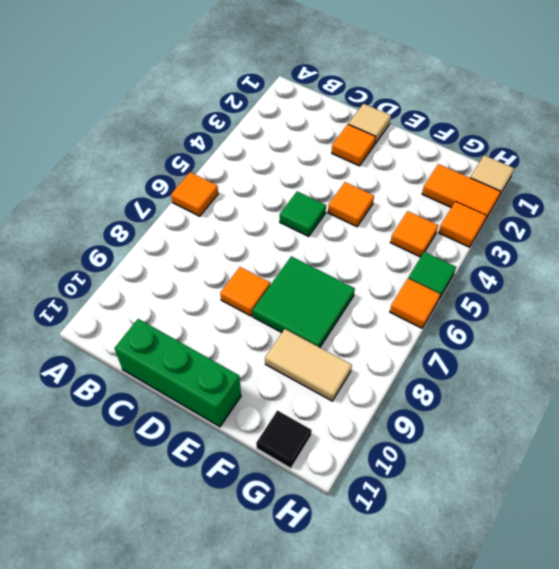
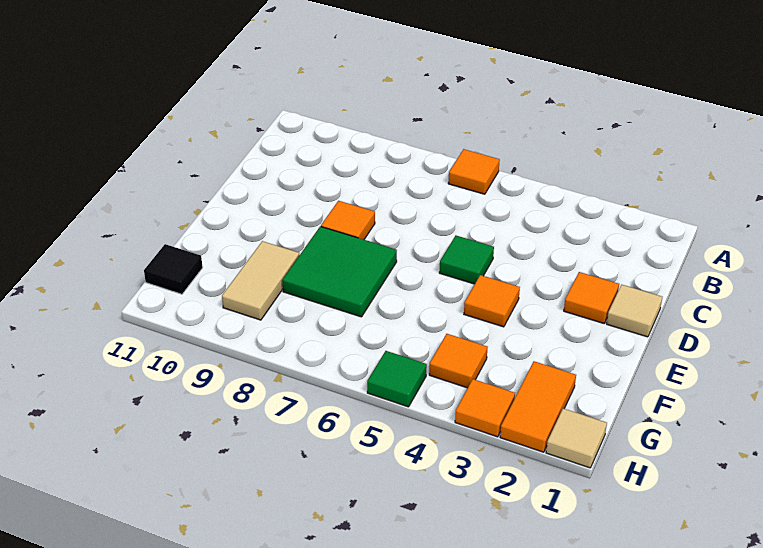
green brick C11:E11 level 1 -> none
orange tile H6 level 1 -> none

